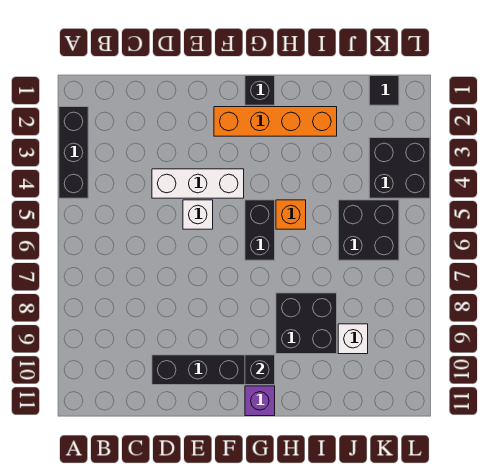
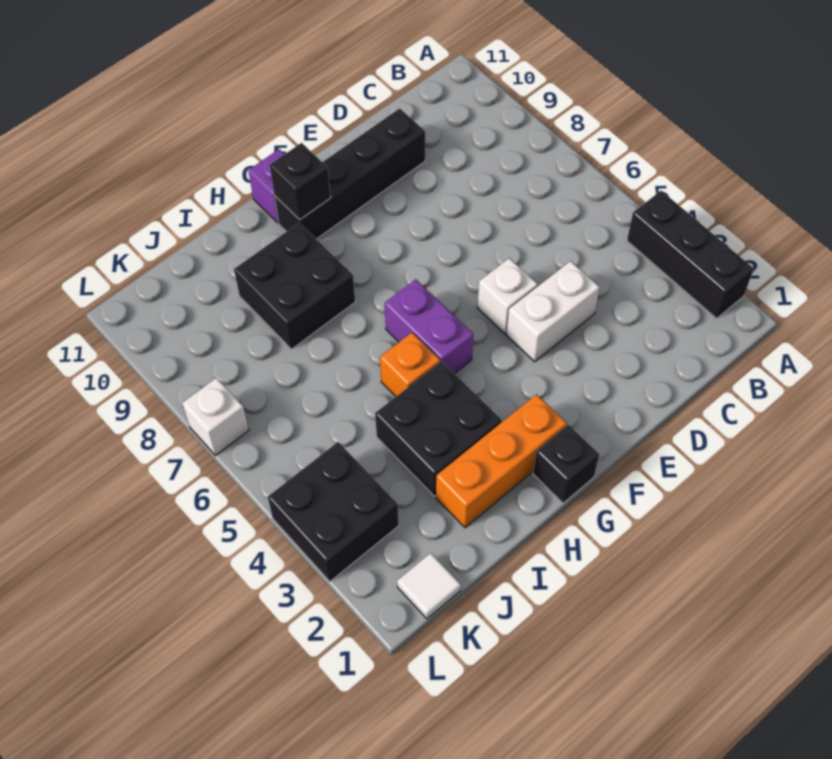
white brick D4:F4 level 1 -> white brick D4:E4 level 1
orange brick F2:I2 level 1 -> orange brick G2:I2 level 1
black brick G5:G6 level 1 -> purple brick G5:G6 level 1
black brick J5:K6 level 1 -> black brick H3:I4 level 1
white brick J9 level 1 -> white brick L7 level 1
black tile K1 level 1 -> white tile K1 level 1

